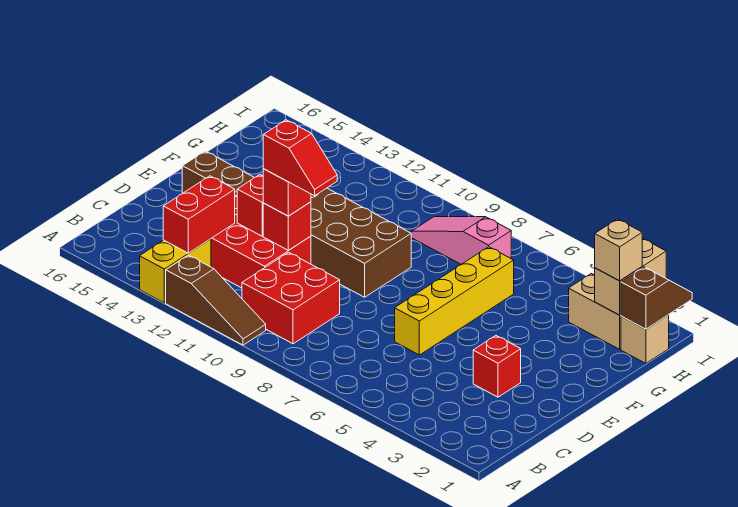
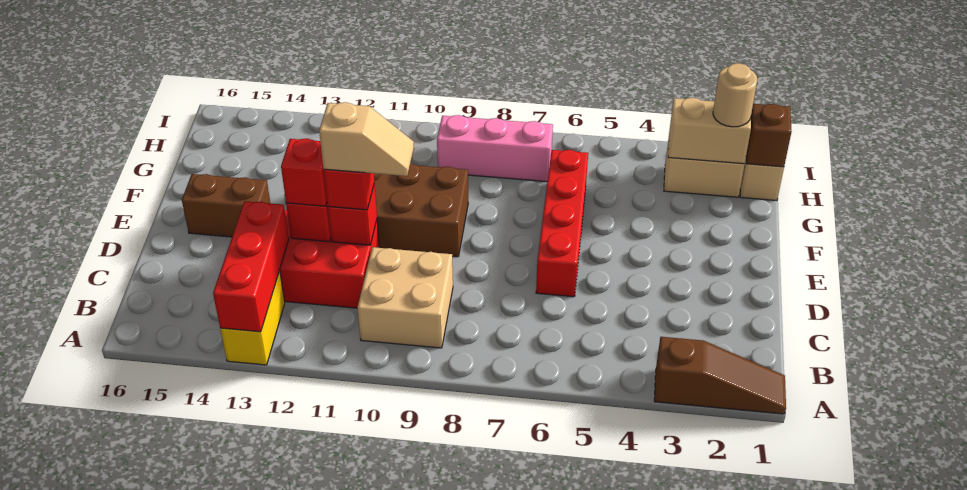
brown slope A10:A12 level 1 top 12 -> brown slope A1:A3 level 1 top 3
red brick B9:C10 level 1 -> tan brick B9:C10 level 1
red brick B13:C13 level 2 -> red brick A13:C13 level 2
red brick D3 level 1 -> red brick D12 level 3
yellow brick D6:G6 level 1 -> red brick D6:G6 level 1
red slope D10:D11 level 4 top 11 -> tan slope D10:D11 level 4 top 11
tan brick H2:I2 level 2 -> tan brick H2:H3 level 2
tan brick H2 level 3 -> tan round brick H2 level 3
pink slope H7:H9 level 1 top 7 -> pink brick H7:H9 level 1

